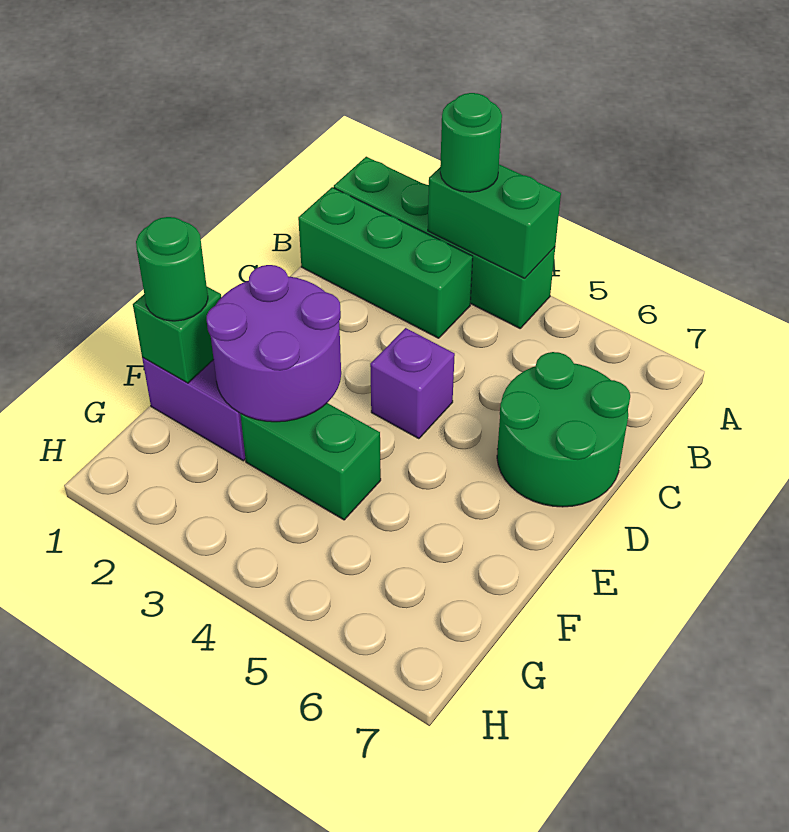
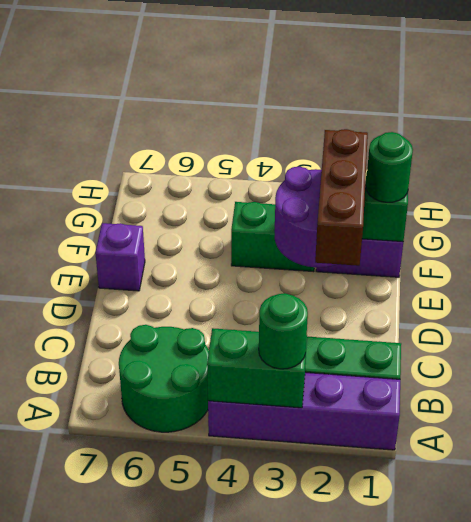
green brick A1:A4 level 1 -> purple brick A1:A4 level 1
green round brick C6:D7 level 1 -> green round brick A5:B6 level 1
none -> brown brick D2:F2 level 3
purple brick D4 level 1 -> purple brick E7 level 1

